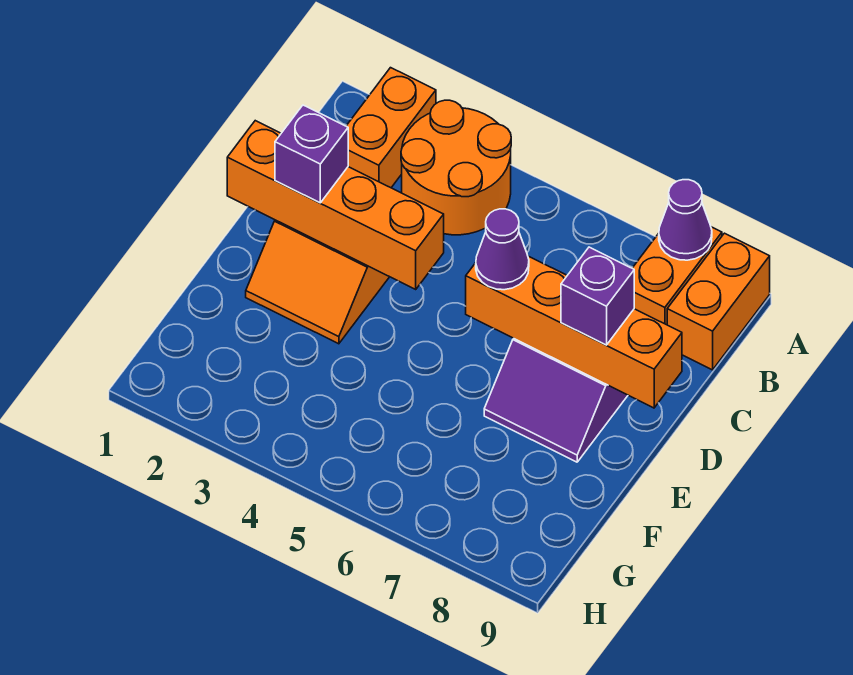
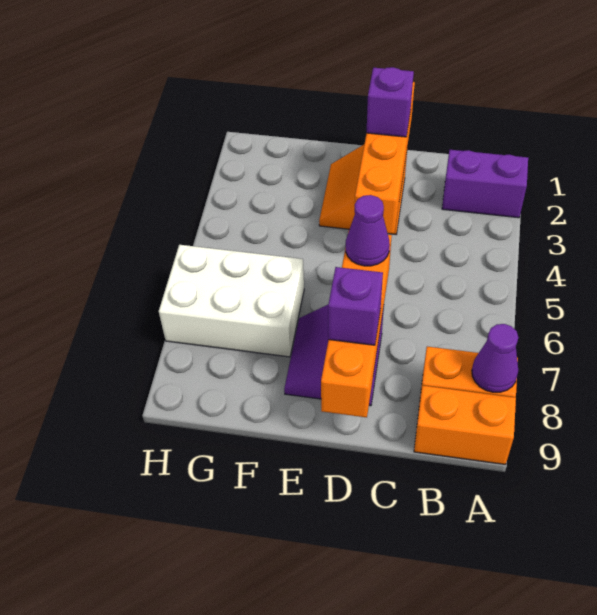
orange brick A2:B2 level 1 -> purple brick A2:B2 level 1
orange round brick A3:B4 level 1 -> none
none -> white brick F6:H7 level 1

